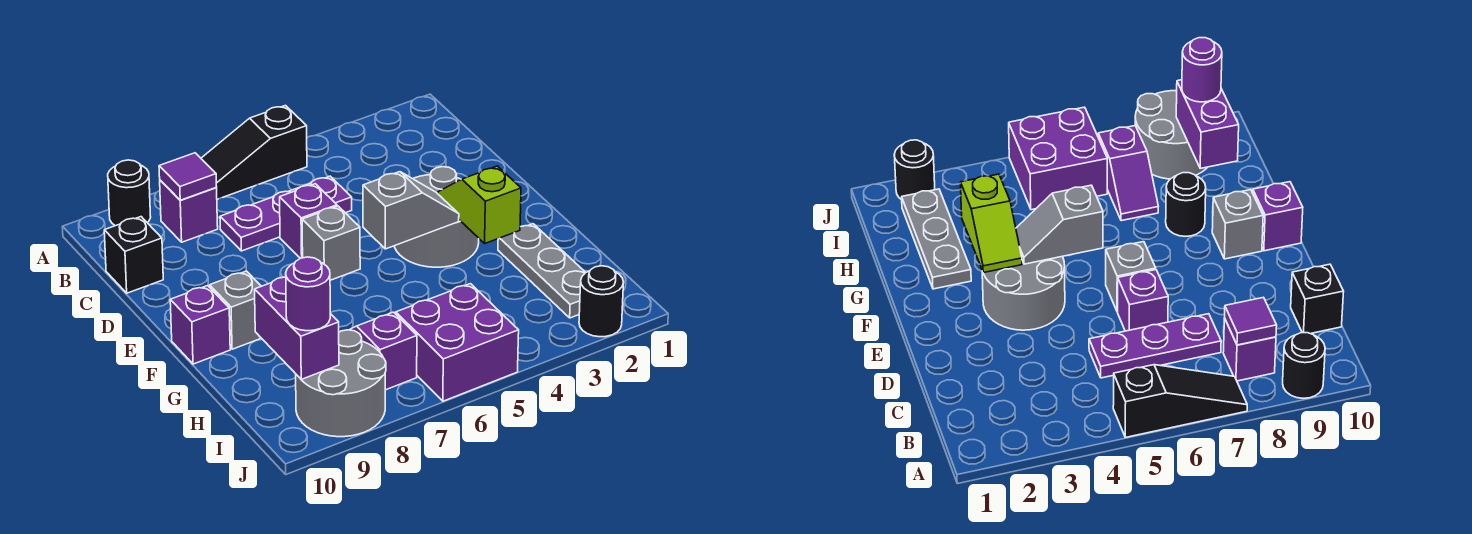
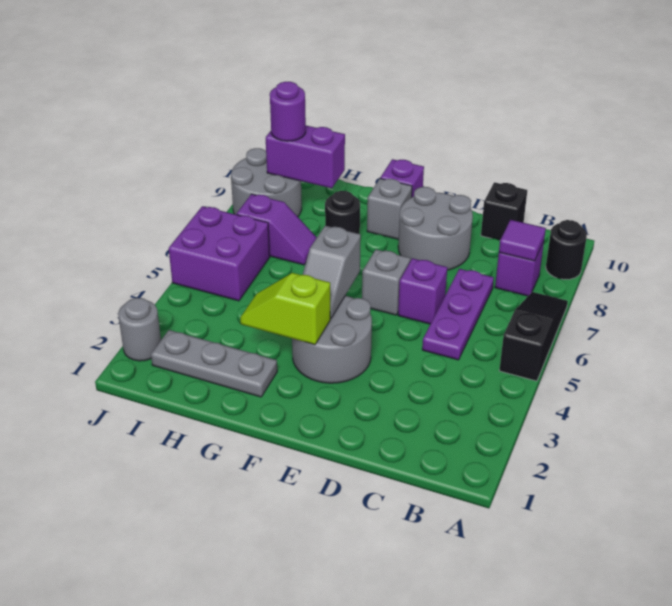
none -> grey round brick D8:E9 level 1
lime slope F3:G3 level 2 top G -> lime slope F3:G3 level 2 top F
black round brick J2 level 1 -> grey round brick J2 level 1

